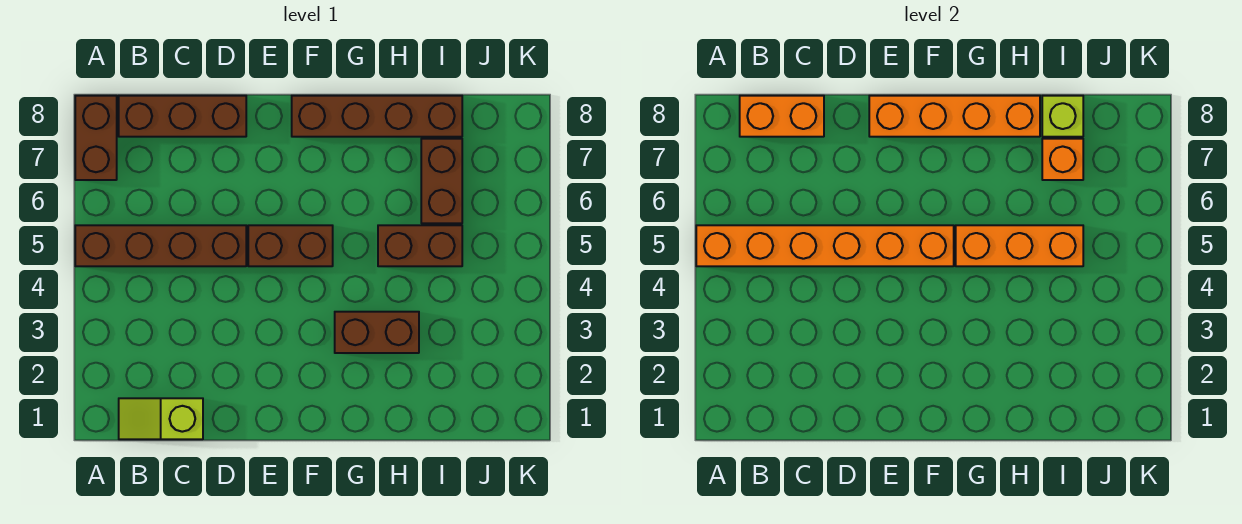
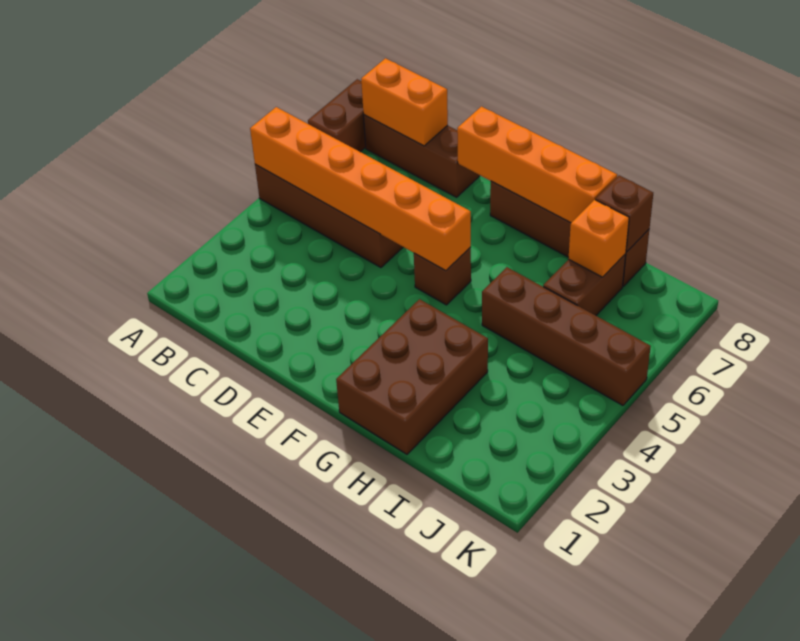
lime slope B1:C1 level 1 top C -> none
brown brick E5:F5 level 1 -> brown brick F5 level 1
brown brick G3:H3 level 1 -> brown brick G1:H3 level 1
orange brick G5:I5 level 2 -> none
brown brick H5:I5 level 1 -> brown brick H5:K5 level 1
lime brick I8 level 2 -> brown brick I8 level 2

